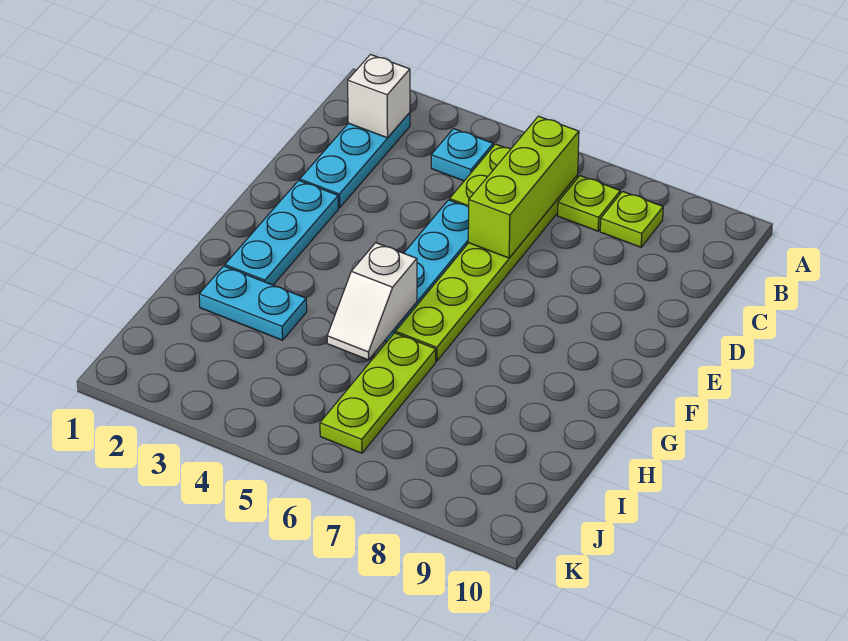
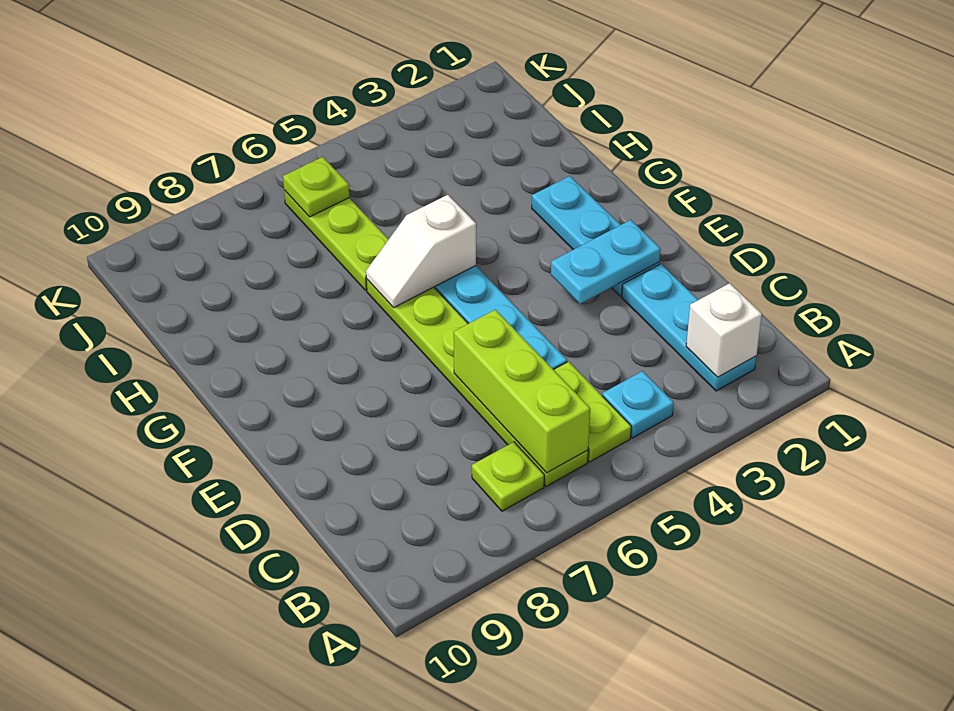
lime plate B8 level 1 -> lime plate J6 level 2
white slope G5:H5 level 2 top G -> white slope G5:G6 level 2 top 5
cyan plate H2:H3 level 1 -> cyan plate E2:E3 level 2

